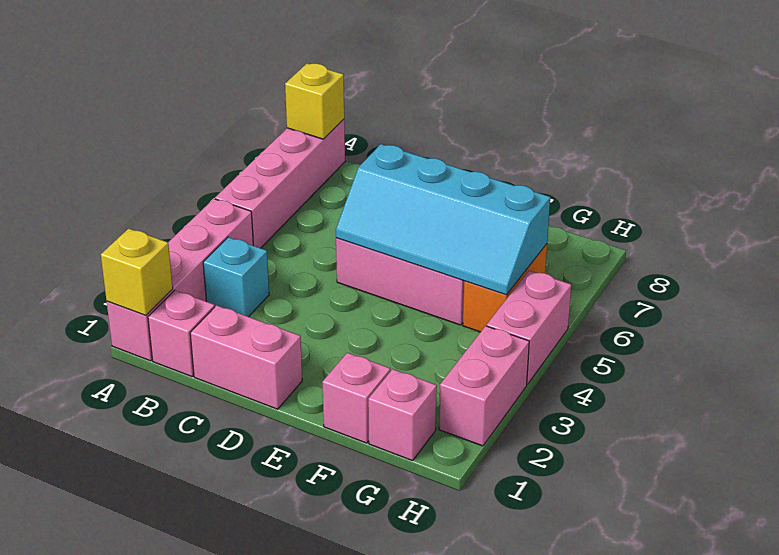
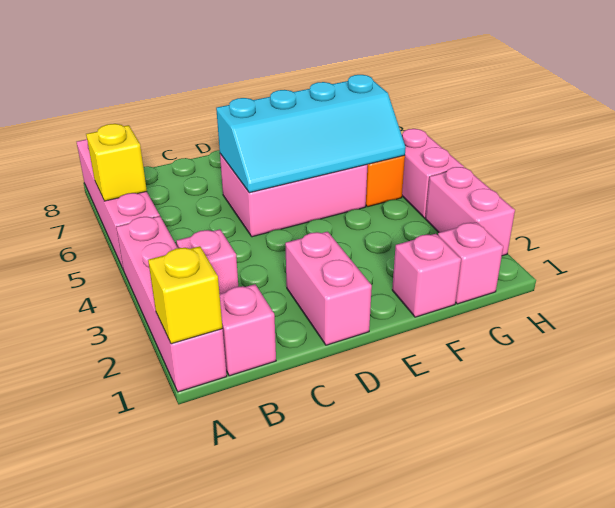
yellow brick A8 level 2 -> yellow brick A6 level 2
cyan brick B3 level 1 -> pink brick B3 level 1
pink brick C1:D1 level 1 -> pink brick D1:D2 level 1

